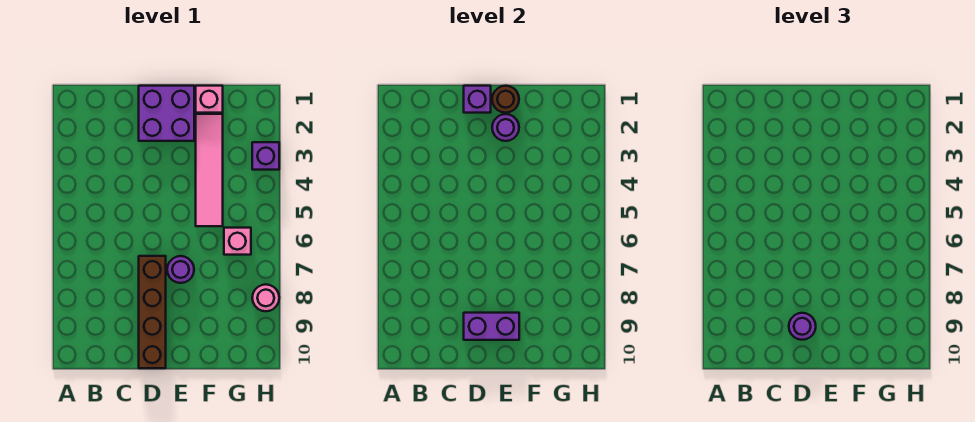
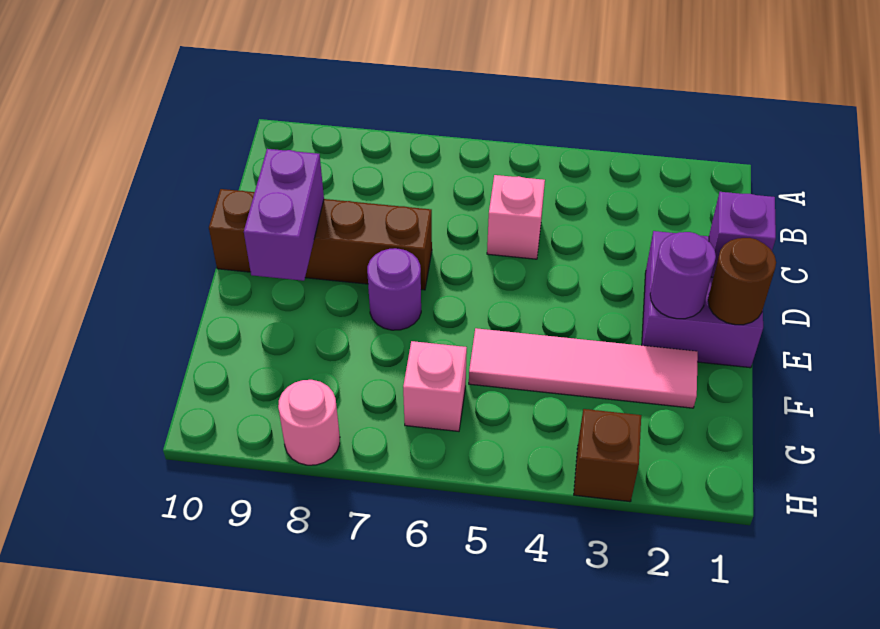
purple round brick D9 level 3 -> none
pink brick F1 level 1 -> pink brick C5 level 1
purple brick H3 level 1 -> brown brick H3 level 1

